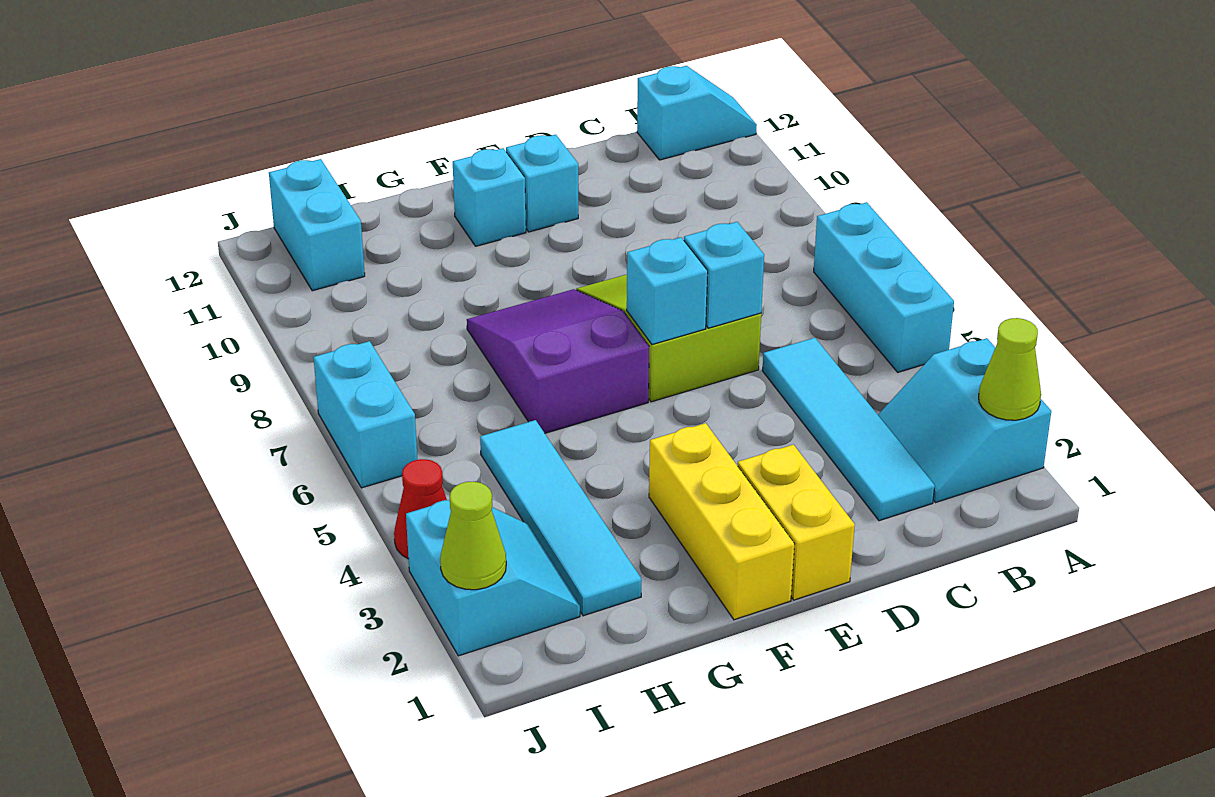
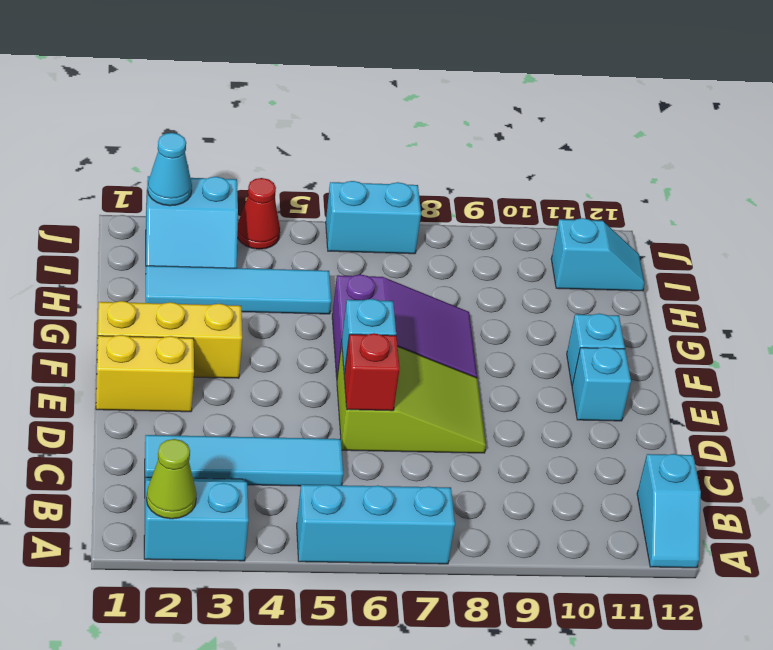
cyan brick D6 level 2 -> red brick D6 level 2
cyan brick I11:I12 level 1 -> cyan slope I11:I12 level 1 top 11
lime cone J2 level 2 -> cyan cone J2 level 2

